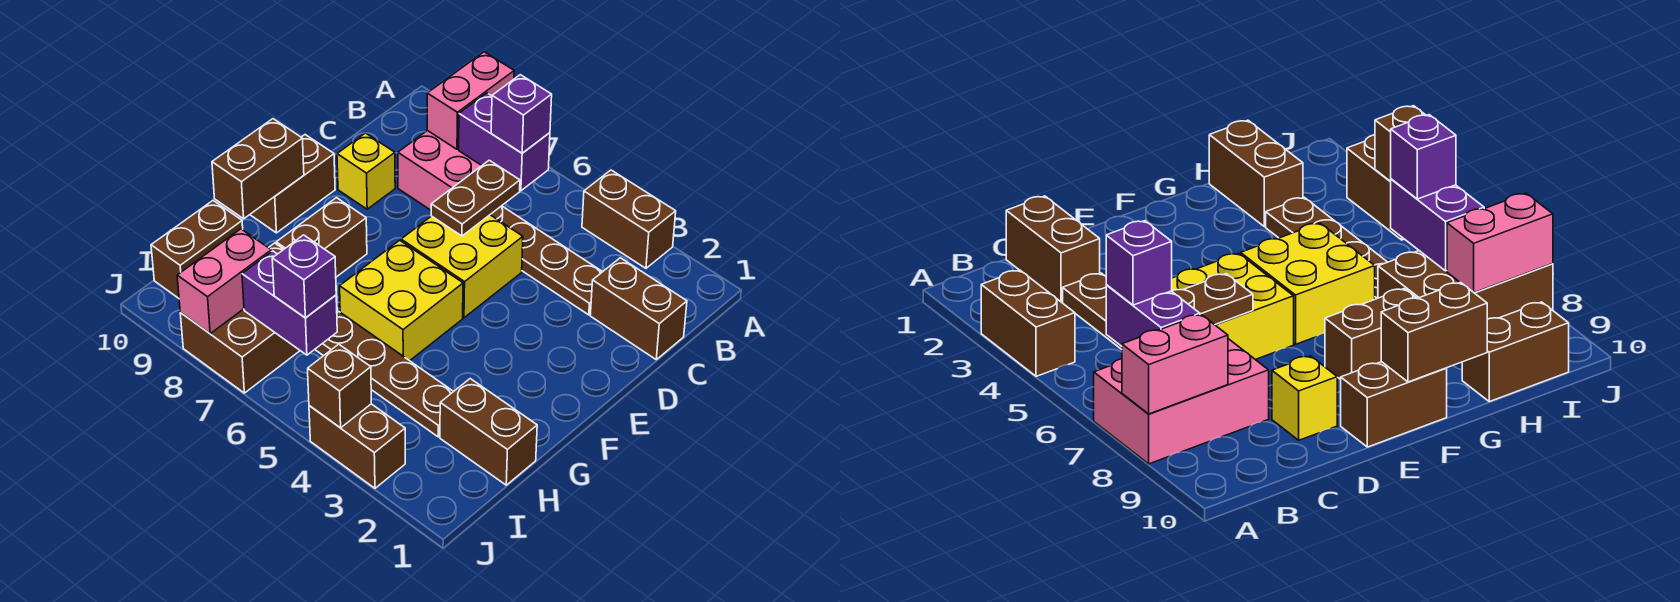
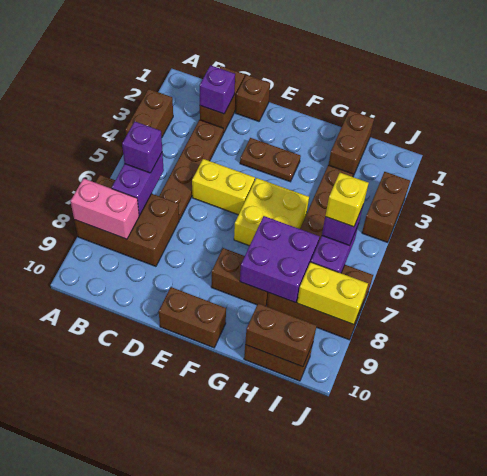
pink brick A7:C8 level 1 -> brown brick A7:C8 level 1
none -> purple brick C2 level 2
brown plate C6:D6 level 2 -> brown plate E3:F3 level 1
yellow brick D5:E6 level 1 -> yellow brick D5:E5 level 1
yellow brick D9 level 1 -> yellow brick I6 level 4
brown brick F10:G10 level 2 -> brown brick H10:I10 level 2
none -> purple brick G7:H8 level 2
pink brick I8:J8 level 2 -> yellow brick I8:J8 level 2
brown brick J4 level 2 -> brown brick D1 level 1

